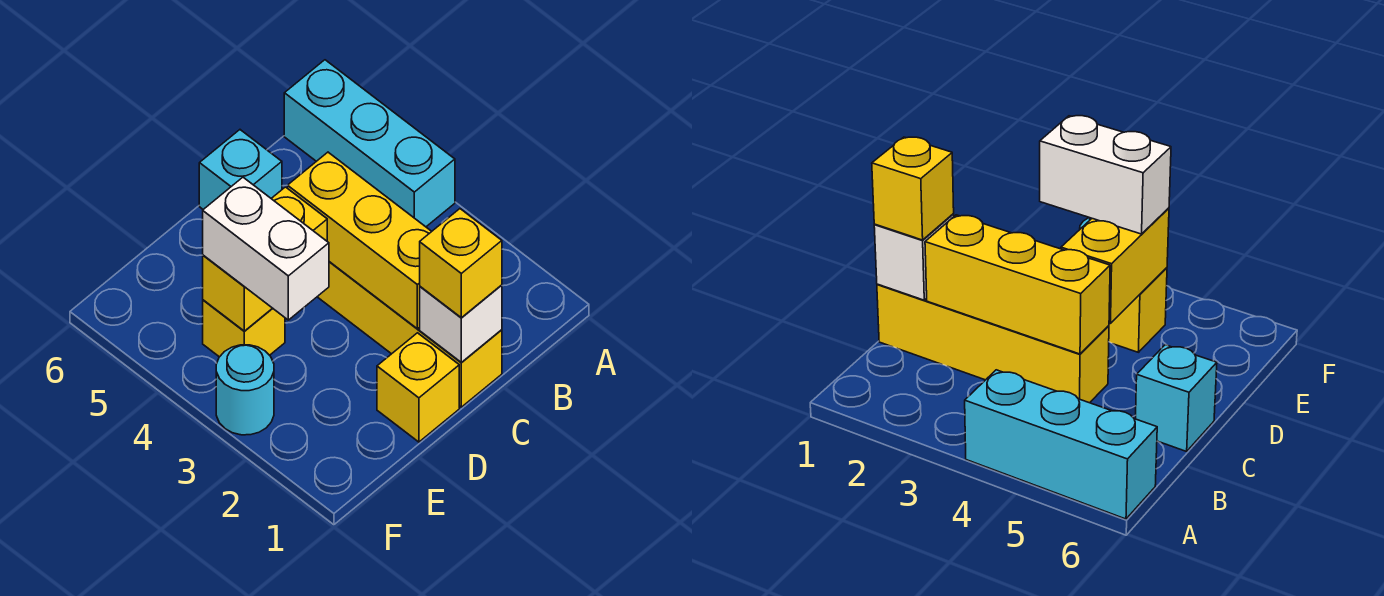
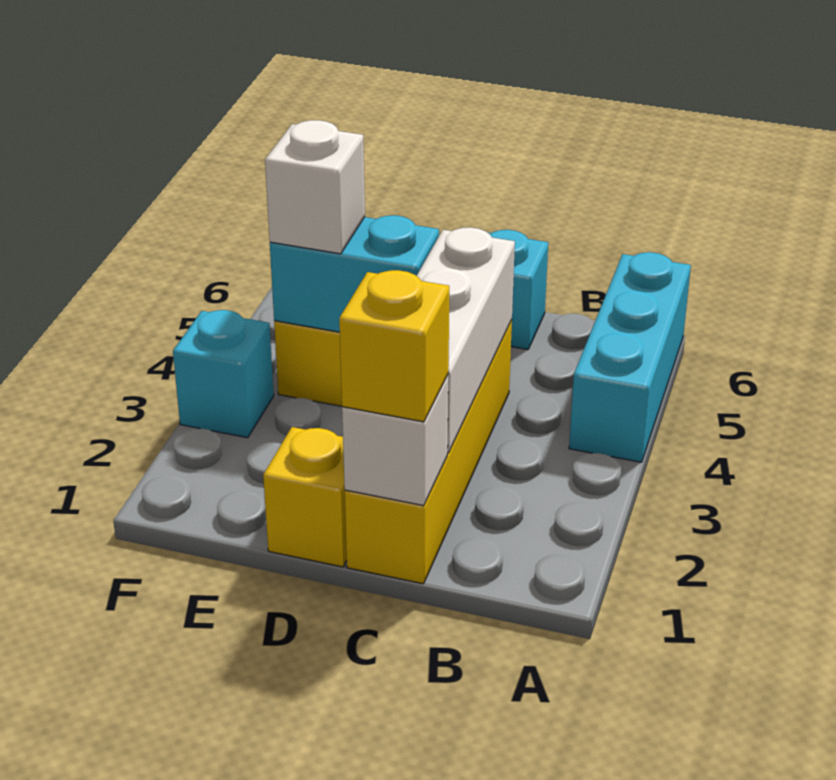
yellow brick C2:C4 level 2 -> white brick C2:C4 level 2
yellow brick D4:E4 level 2 -> cyan brick D4:E4 level 2
white brick E3:E4 level 3 -> white brick E4 level 3
cyan round brick F3 level 1 -> cyan brick F3 level 1

